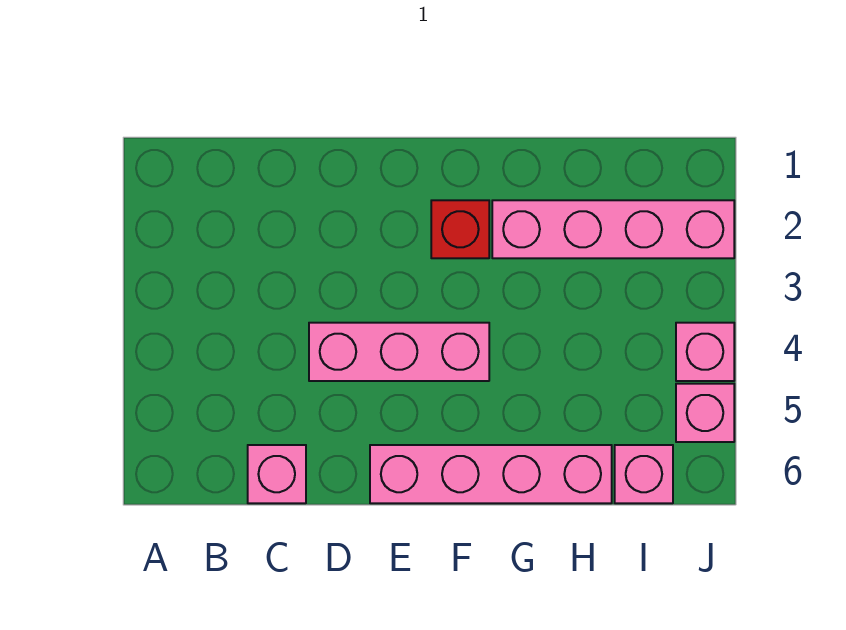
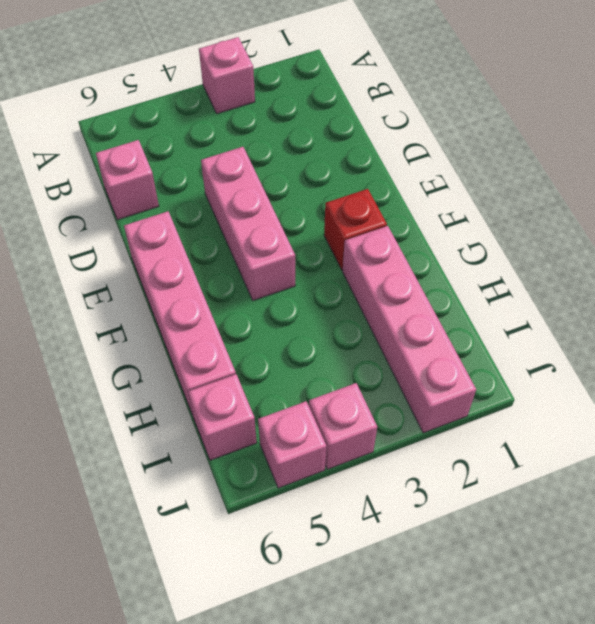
none -> pink brick A3 level 1

